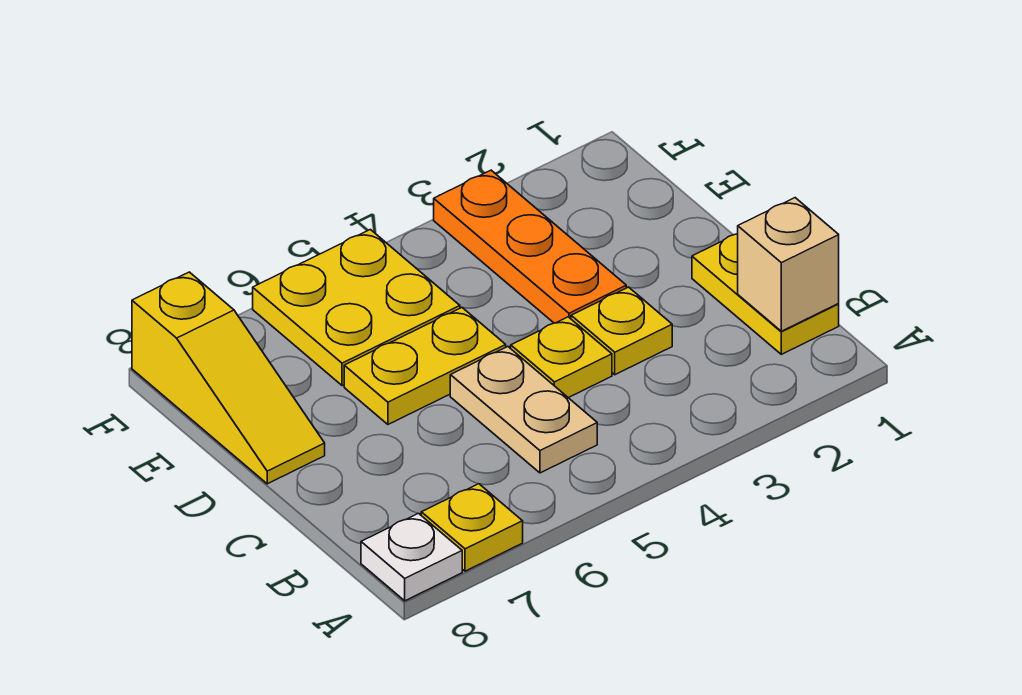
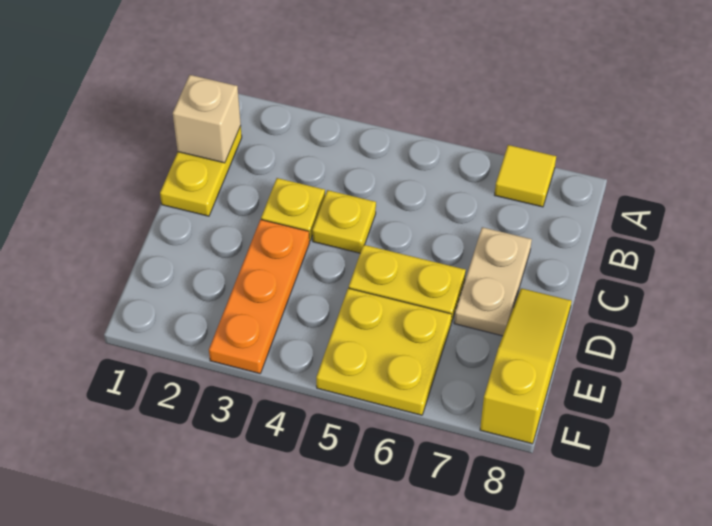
yellow plate A7 level 1 -> yellow tile A7 level 1
white plate A8 level 1 -> none
tan plate B5:C5 level 1 -> tan plate C7:D7 level 1

